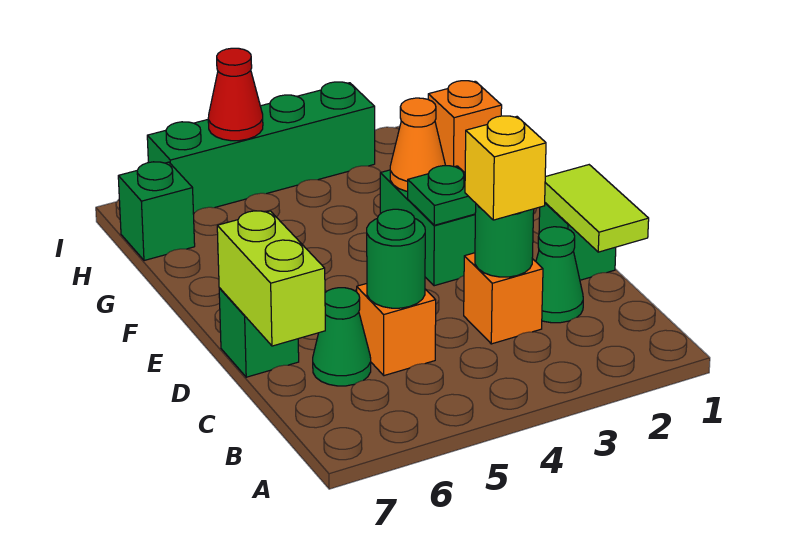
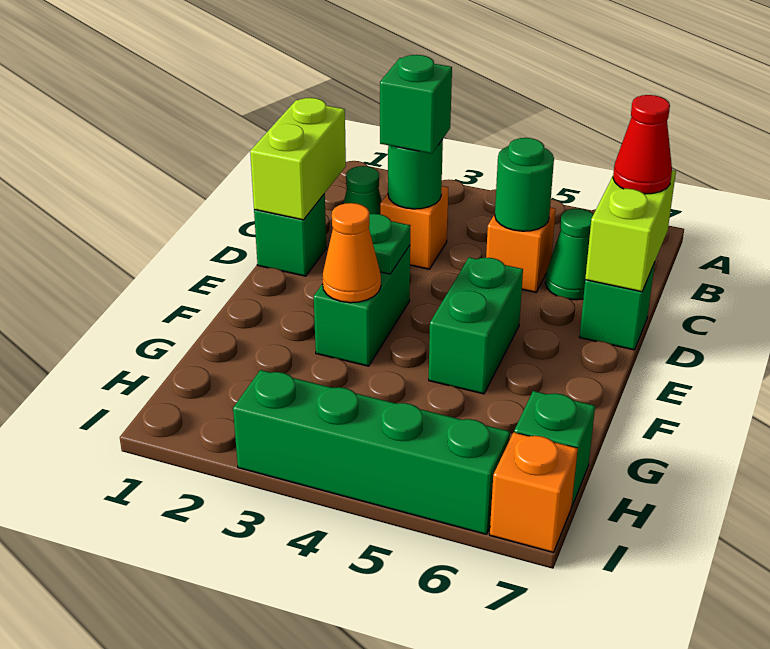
lime tile C1:D1 level 2 -> lime brick C1:D1 level 2
yellow brick C3 level 3 -> green brick C3 level 3
none -> green brick E5:F5 level 1
orange brick H1 level 1 -> orange brick I7 level 1
red cone I5 level 2 -> red cone C7 level 3

